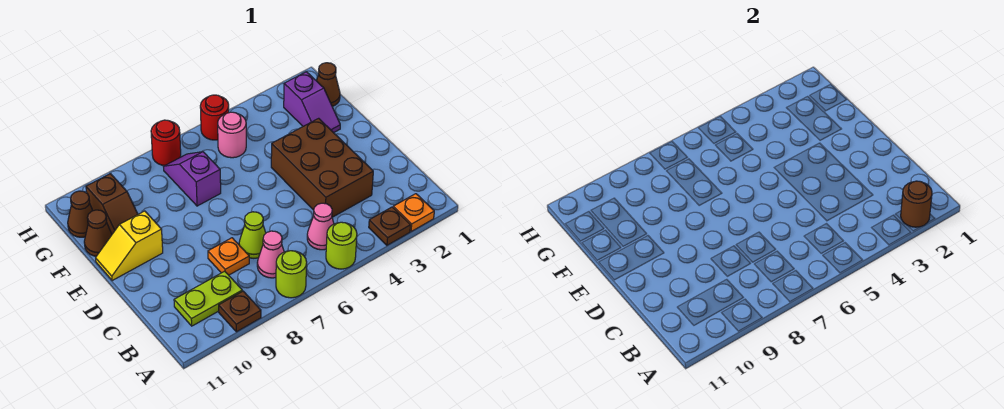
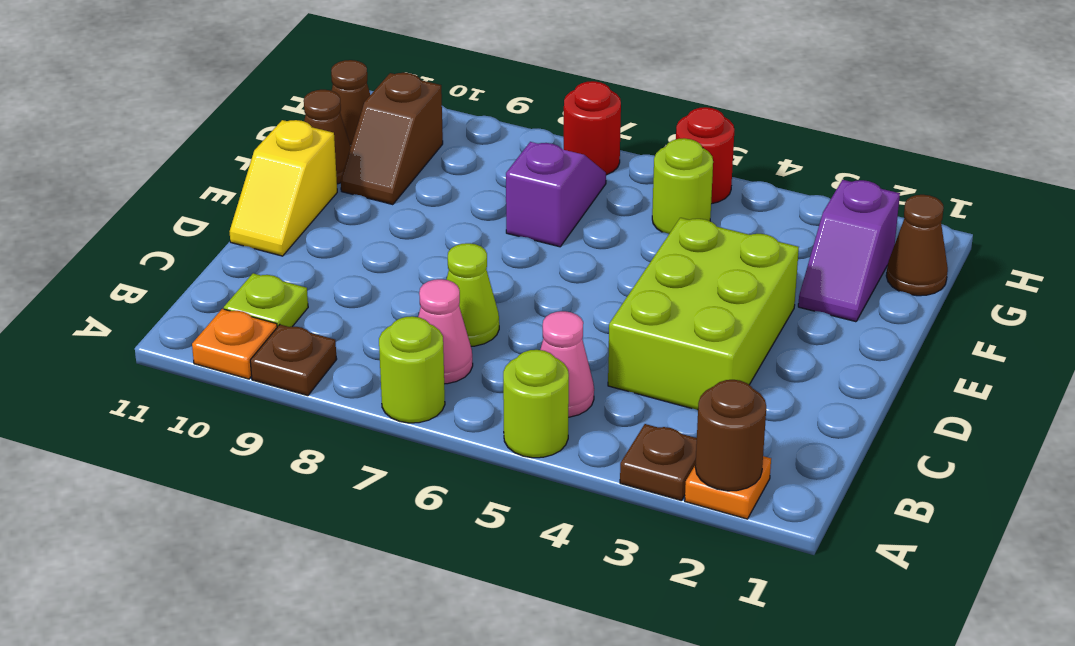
lime plate B9:B10 level 1 -> lime plate B10 level 1
brown brick C3:E4 level 1 -> lime brick C3:E4 level 1
orange plate C8 level 1 -> orange plate A10 level 1
yellow slope E10:E11 level 1 top 10 -> yellow slope D11:E11 level 1 top E
pink round brick G5 level 1 -> lime round brick G5 level 1

